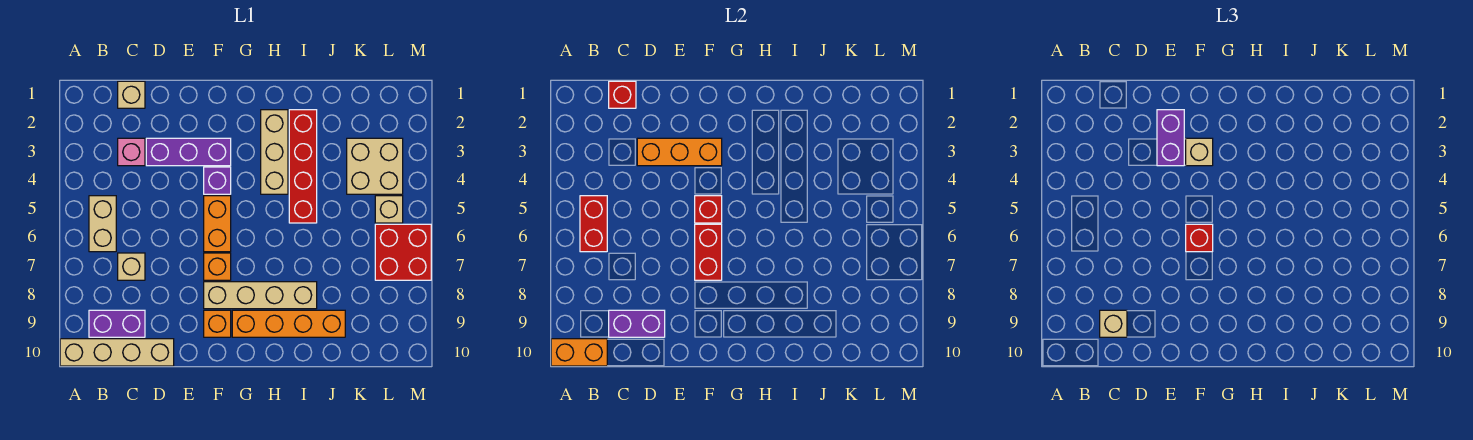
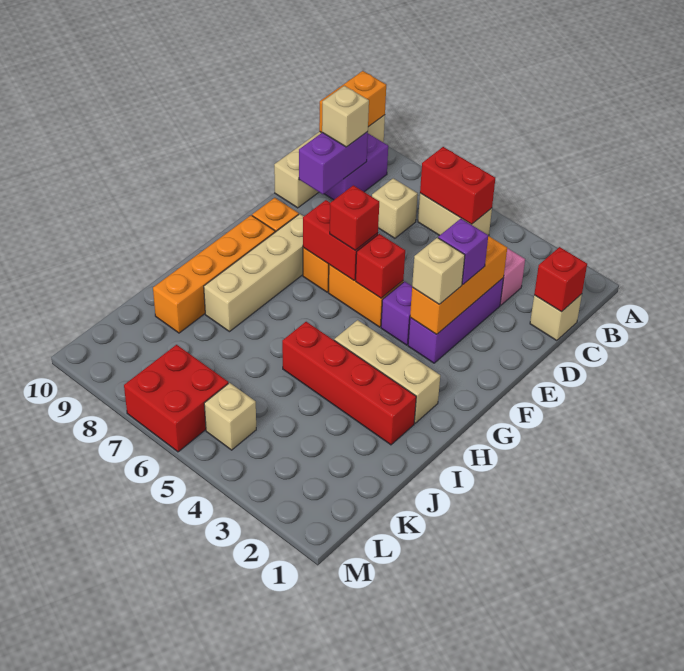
purple brick E2:E3 level 3 -> purple brick E3 level 3
tan brick K3:L4 level 1 -> none

